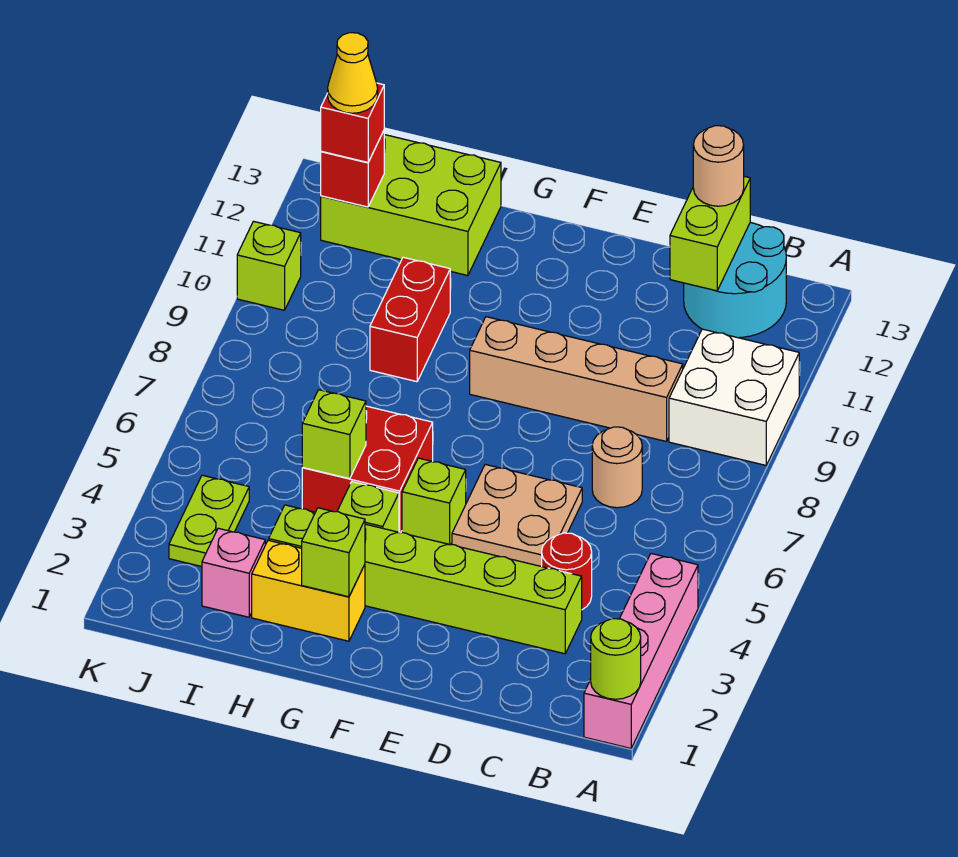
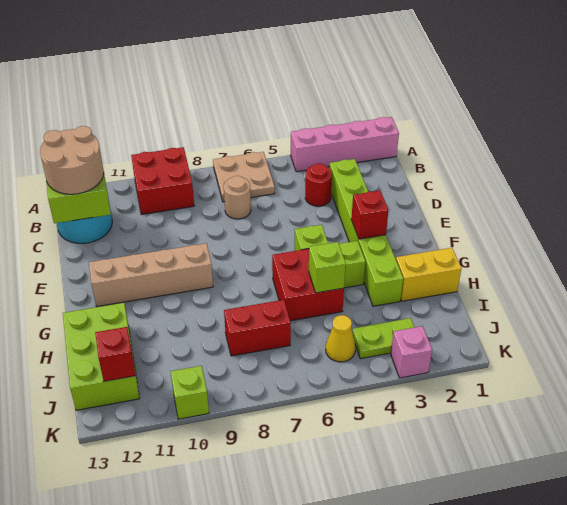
lime round brick A1 level 2 -> none
white brick A9:B10 level 1 -> red brick A9:B10 level 1
tan brick C9:F9 level 1 -> tan brick F9:F12 level 1
tan round brick C13 level 3 -> tan round brick B12:C13 level 3
tan plate D5:E6 level 1 -> tan plate A6:B7 level 1
yellow brick G2:H2 level 1 -> yellow brick H1:H2 level 1
lime brick G2 level 2 -> none
red brick H9:H10 level 1 -> red brick I7:I8 level 1
pink brick I2 level 1 -> pink brick K3 level 1
red brick J12 level 3 -> red brick F3 level 2
yellow cone J12 level 4 -> yellow cone J5 level 1

